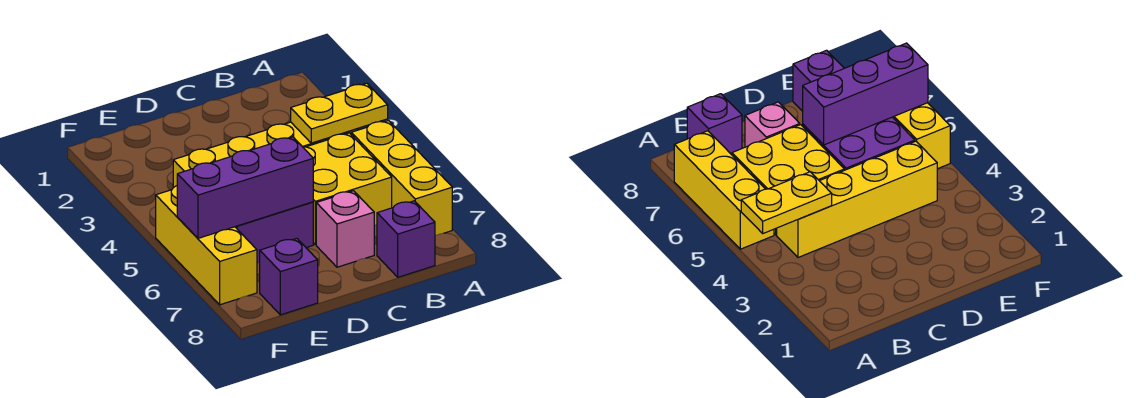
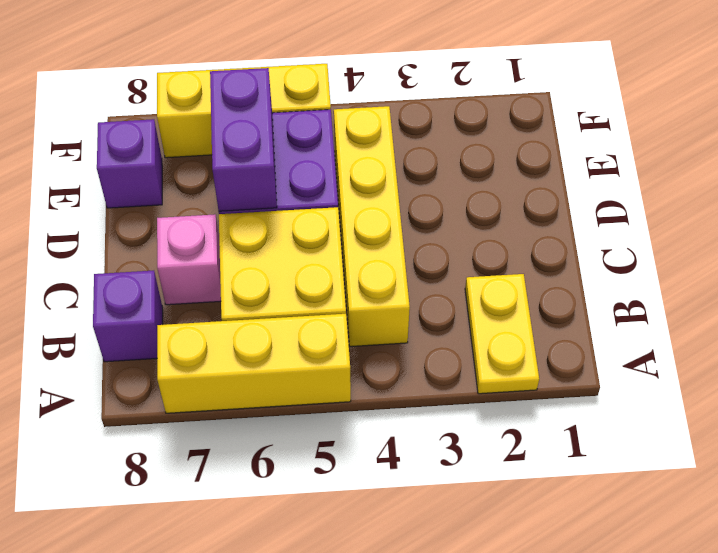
yellow plate A4:B4 level 2 -> yellow plate A2:B2 level 1
purple brick D6:F6 level 2 -> purple brick D6:E6 level 2

